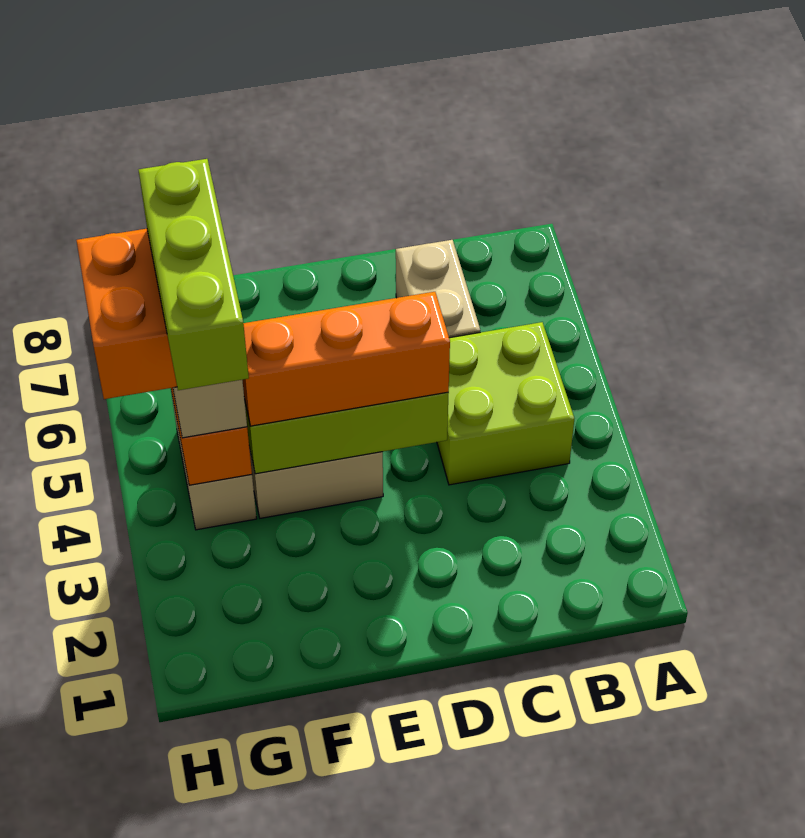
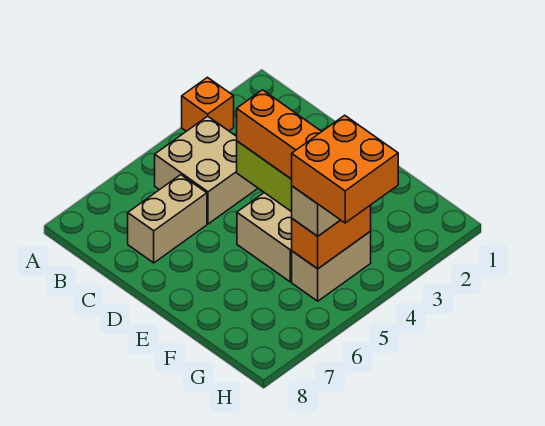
none -> orange brick A3 level 1
lime brick B4:C5 level 1 -> tan brick B4:C5 level 1
lime brick G3:G5 level 5 -> none

